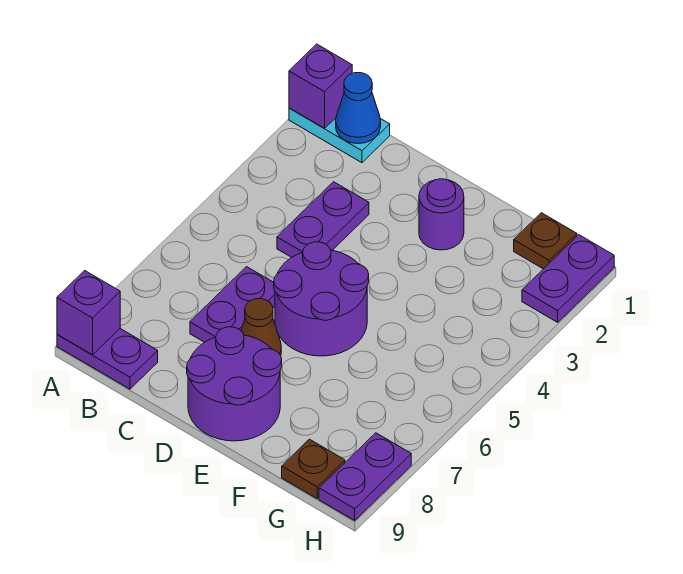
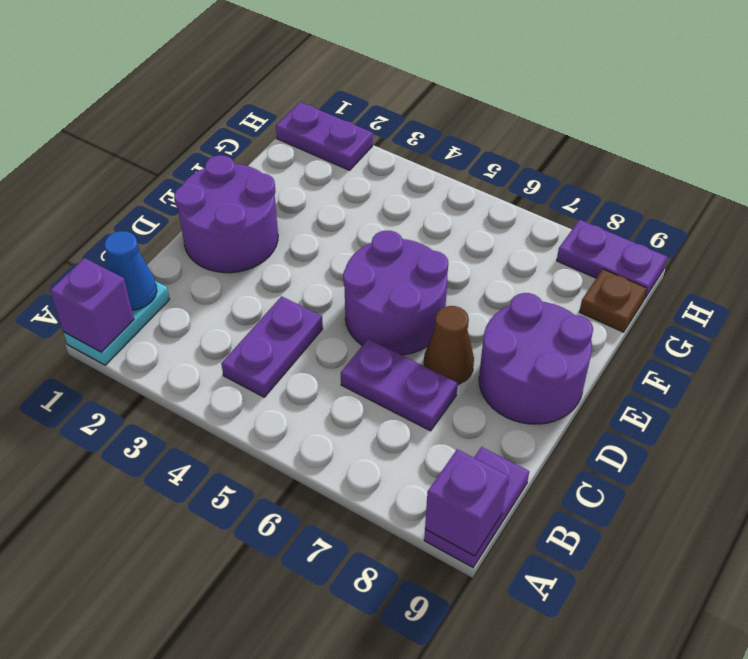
purple plate C3:C4 level 1 -> purple plate B4:C4 level 1
purple round brick E2 level 1 -> purple round brick D1:E2 level 1
brown plate G1 level 1 -> none

